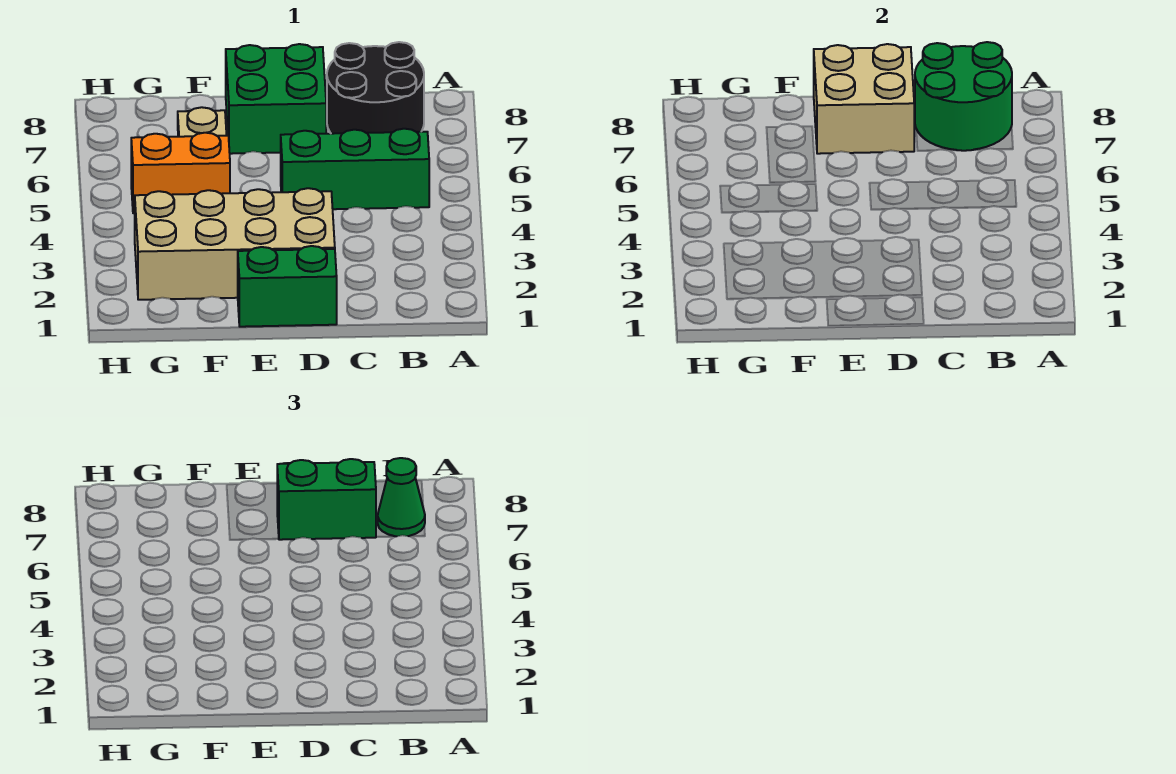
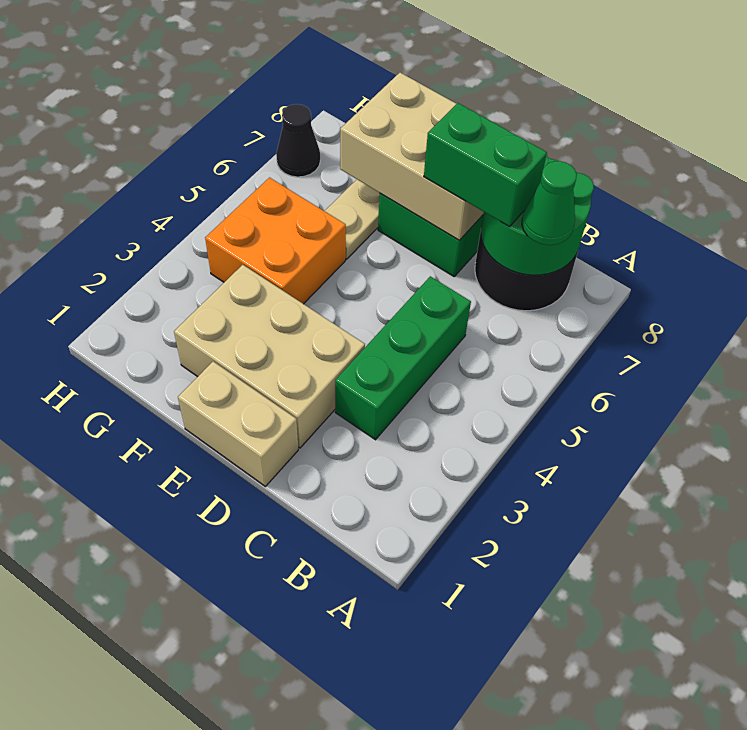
green brick B5:D5 level 1 -> green brick C3:C5 level 1
green brick D1:E1 level 1 -> tan brick D1:E1 level 1
tan brick D2:G3 level 1 -> tan brick D2:F3 level 1
tan brick D7:E8 level 2 -> tan brick D7:F8 level 2
orange brick F5:G5 level 1 -> orange brick F4:G5 level 1
none -> black cone H7 level 1

